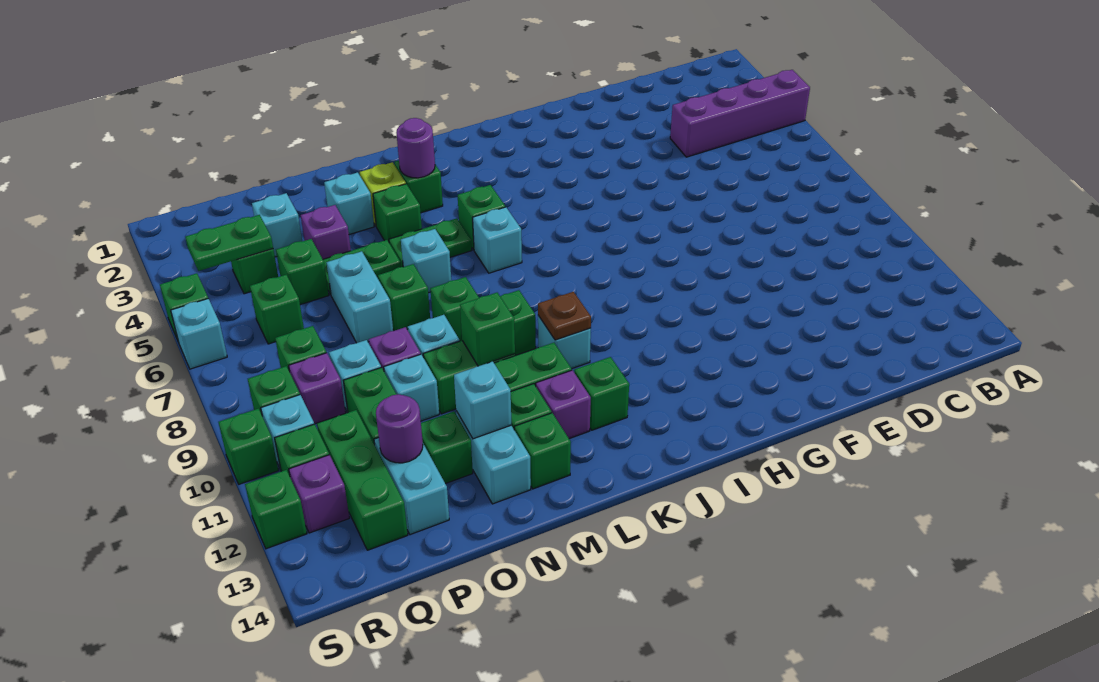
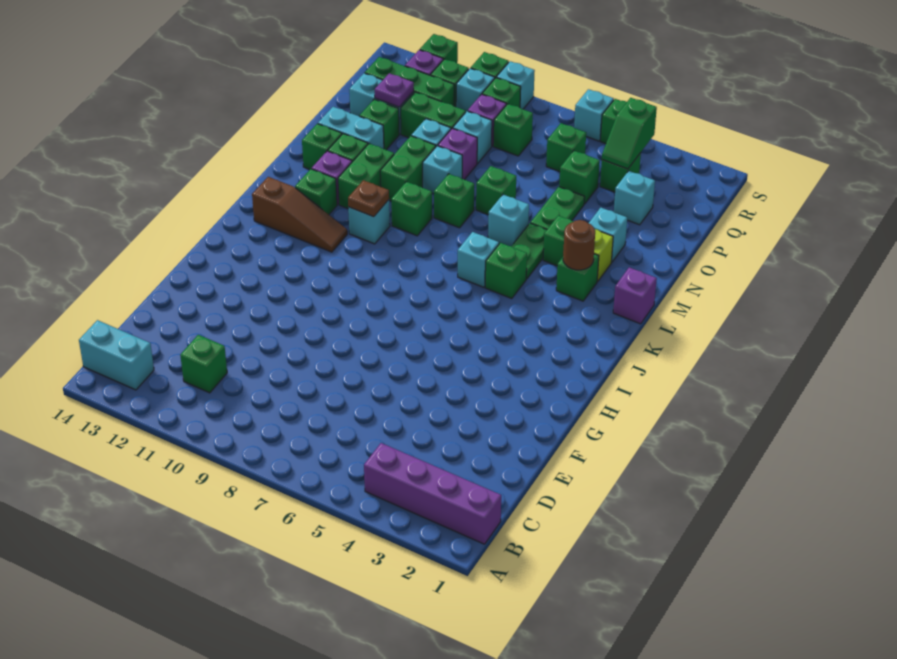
purple brick A4:D4 level 1 -> purple brick B1:B4 level 1
none -> brown slope J11:J13 level 1 top 13
purple round brick L3 level 2 -> brown round brick L3 level 2
green brick M10 level 2 -> green brick C11 level 1
cyan brick N12 level 2 -> cyan brick S9 level 1
purple brick O4 level 1 -> purple brick L1 level 1
cyan brick O6:O7 level 1 -> cyan brick B13:B14 level 1
purple round brick P12 level 2 -> purple plate P12 level 2
green plate Q4:R4 level 2 -> green slope Q4:R4 level 2 top R

